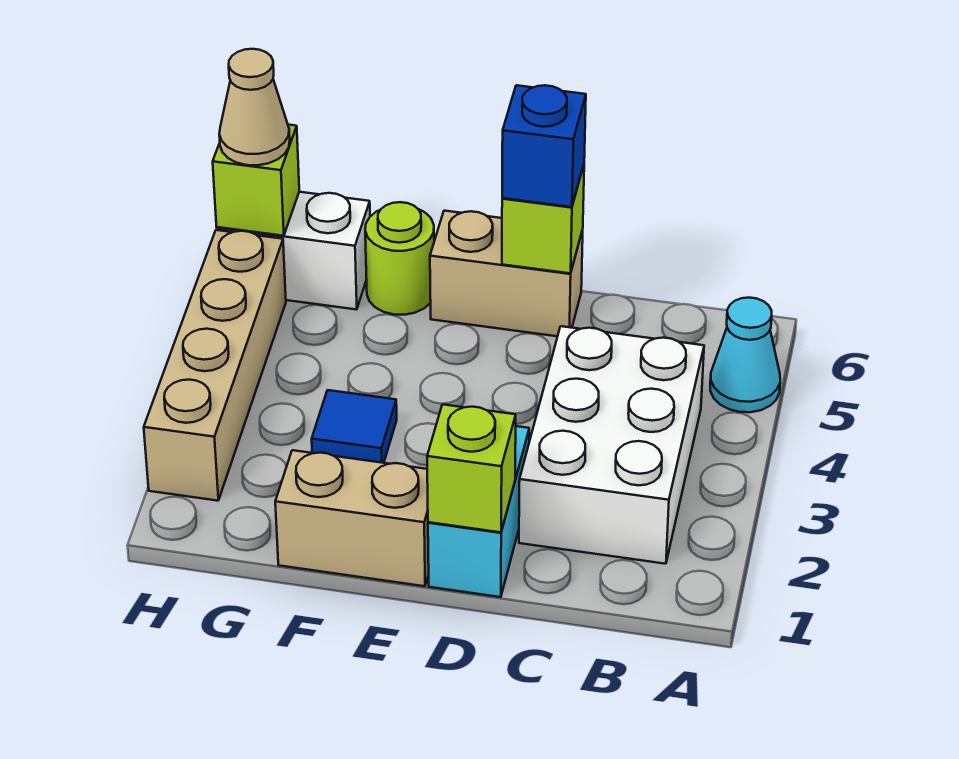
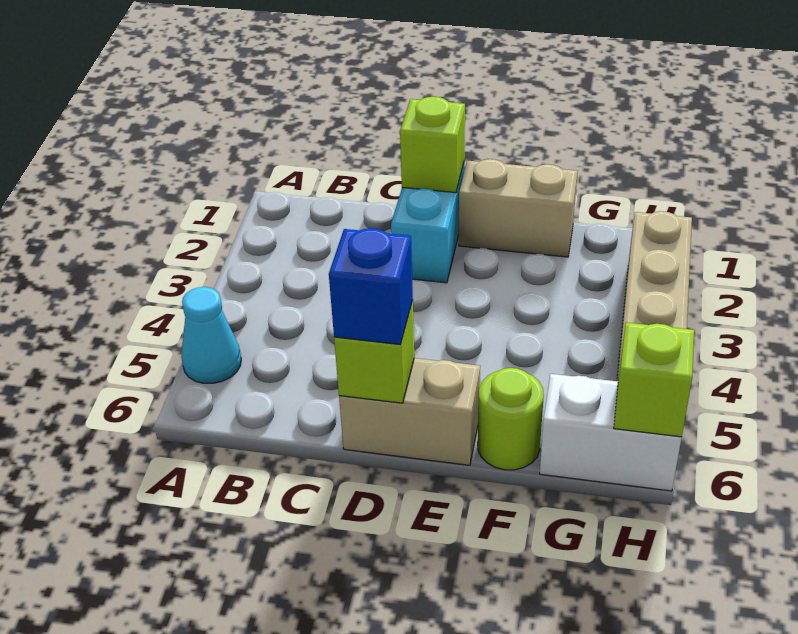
white brick B2:C4 level 1 -> none
blue tile F3 level 1 -> none
tan cone H6 level 3 -> none

